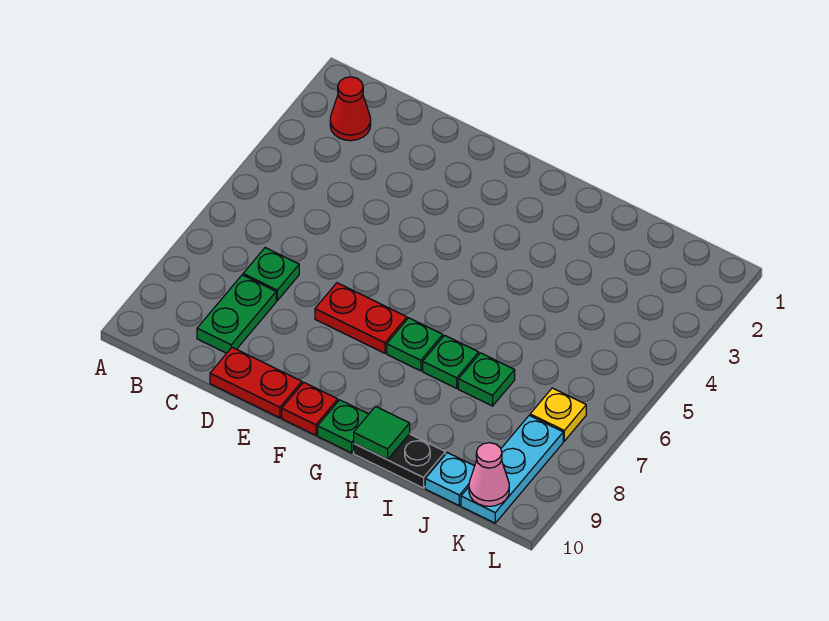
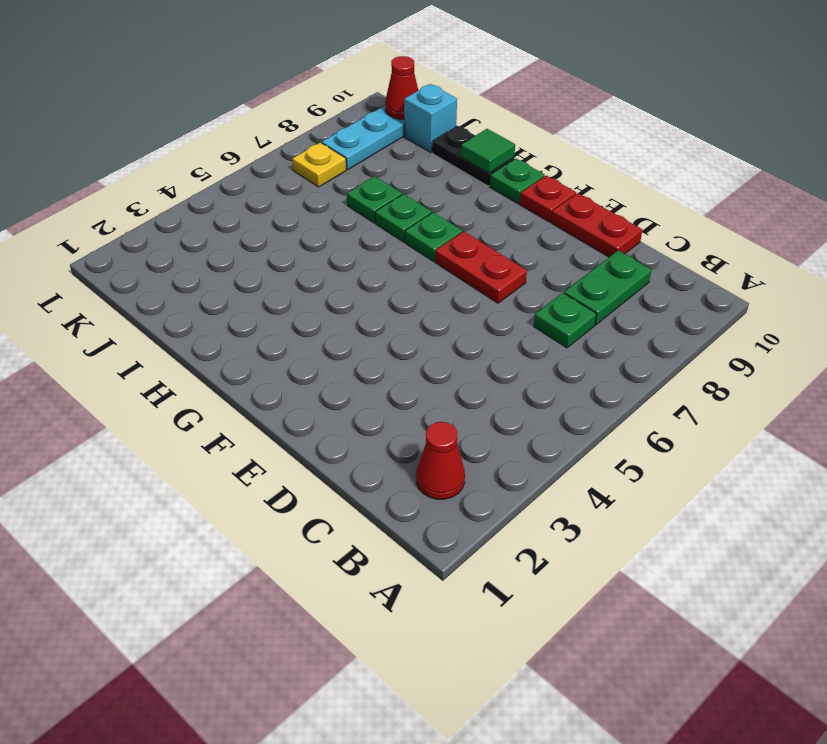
cyan plate J10 level 1 -> cyan brick J10 level 1
pink cone K10 level 2 -> red cone K10 level 2

